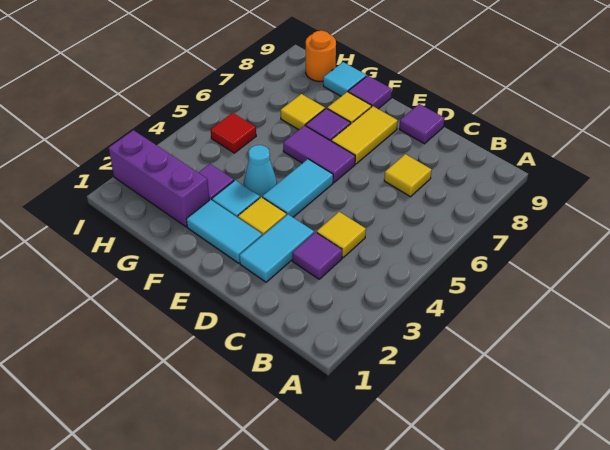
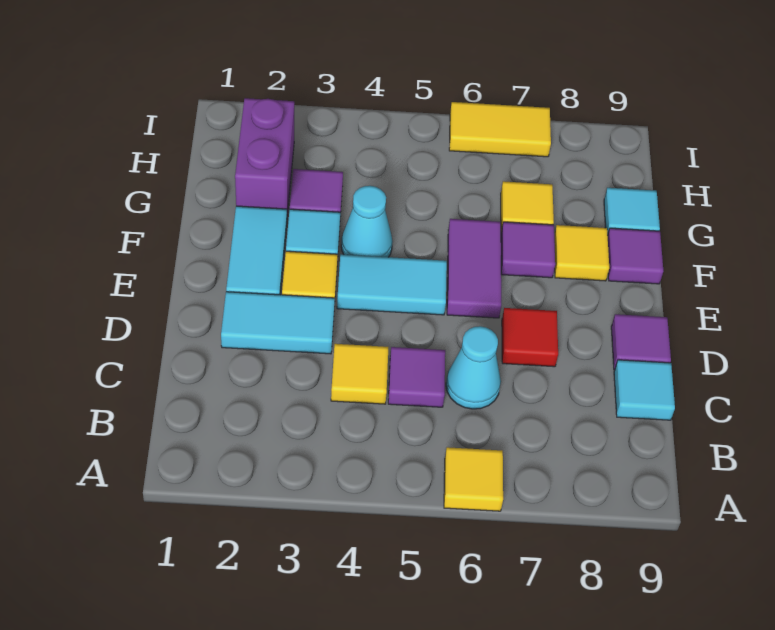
purple tile C3 level 1 -> purple tile C5 level 1
none -> cyan cone C6 level 1
yellow tile C7 level 1 -> yellow tile A6 level 1
none -> cyan tile C9 level 1
yellow tile E7:E8 level 1 -> yellow tile I6:I7 level 1
purple brick G2:I2 level 1 -> purple brick G2:H2 level 1
red tile H5 level 1 -> red tile D7 level 1
orange round brick H9 level 1 -> none

